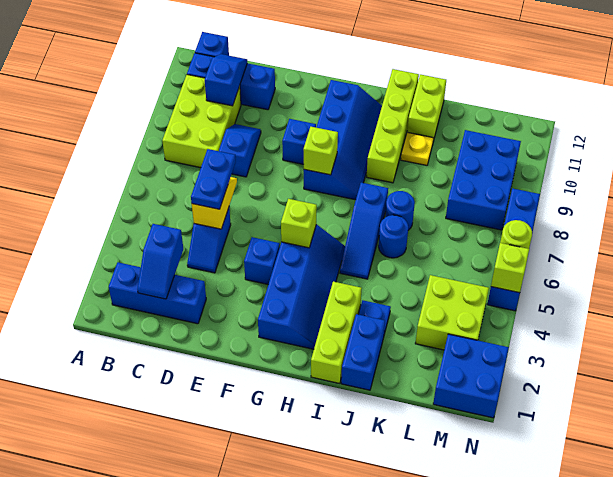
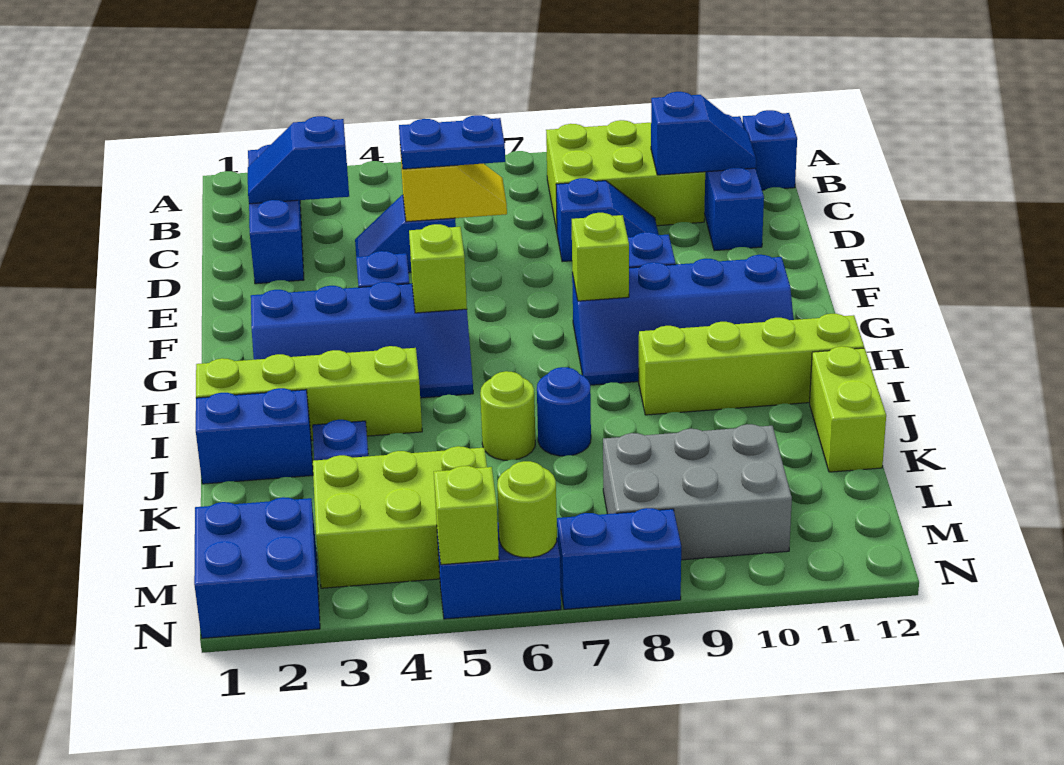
lime brick I1:I3 level 1 -> lime brick I1:I4 level 1
blue slope I5:I7 level 1 top 7 -> none
blue round brick J6 level 1 -> lime round brick J6 level 1
yellow plate J10 level 1 -> none
lime brick J11:J12 level 1 -> lime brick J12:K12 level 1
lime brick L3:M4 level 1 -> lime brick L3:M5 level 1
blue brick L8:M10 level 1 -> grey brick L8:M10 level 1

